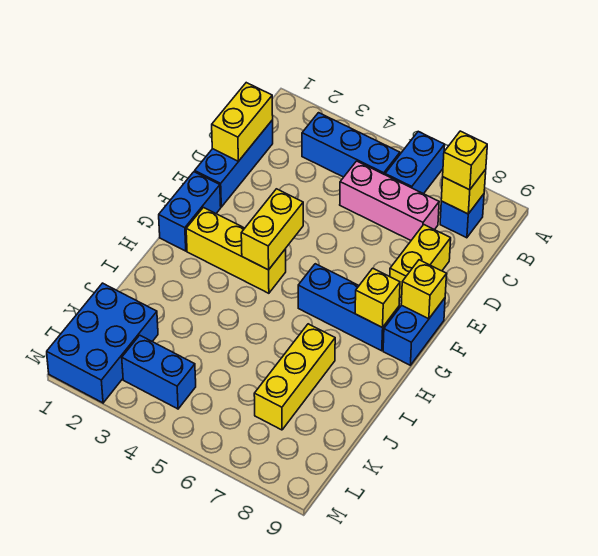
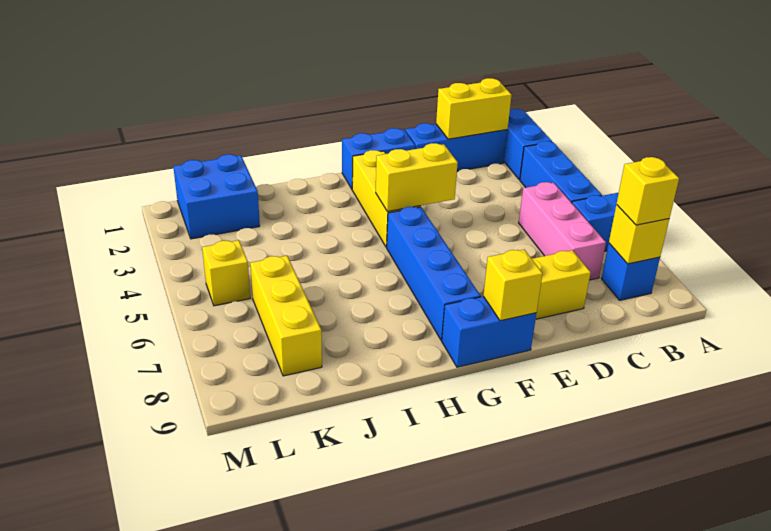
blue brick G6:G8 level 1 -> blue brick G5:G8 level 1
yellow brick G8 level 2 -> yellow brick L5 level 1
yellow brick I7:K7 level 1 -> yellow brick K6:K8 level 1
blue brick K1:M2 level 1 -> blue brick K1:L2 level 1
blue brick L3:L4 level 1 -> blue brick B1:B2 level 1

